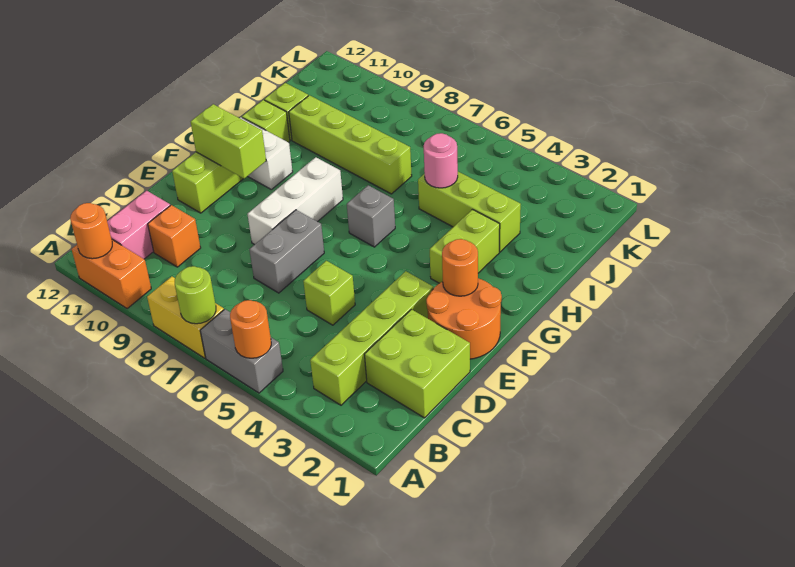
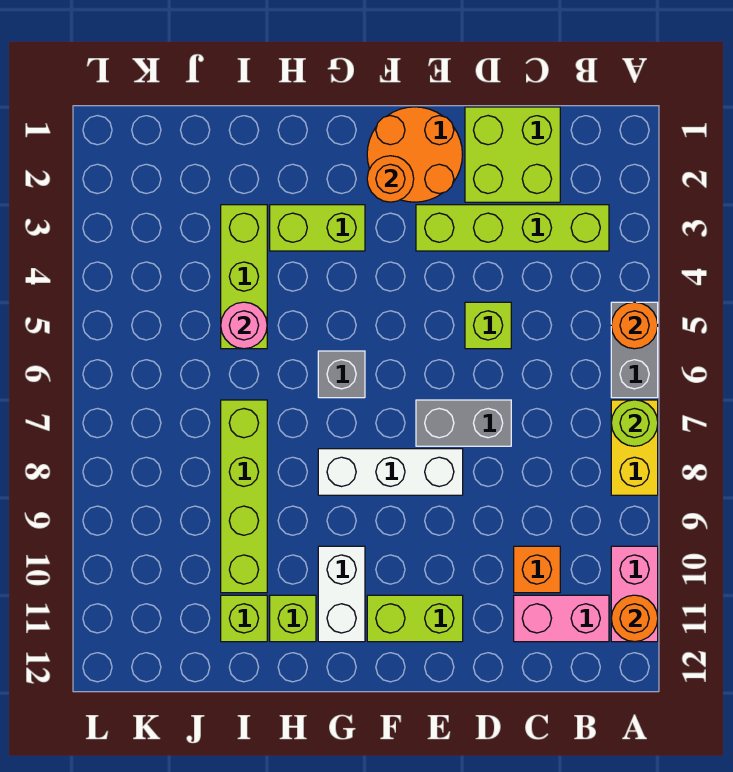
orange brick A10:A11 level 1 -> pink brick A10:A11 level 1
lime brick F10:F11 level 2 -> none

